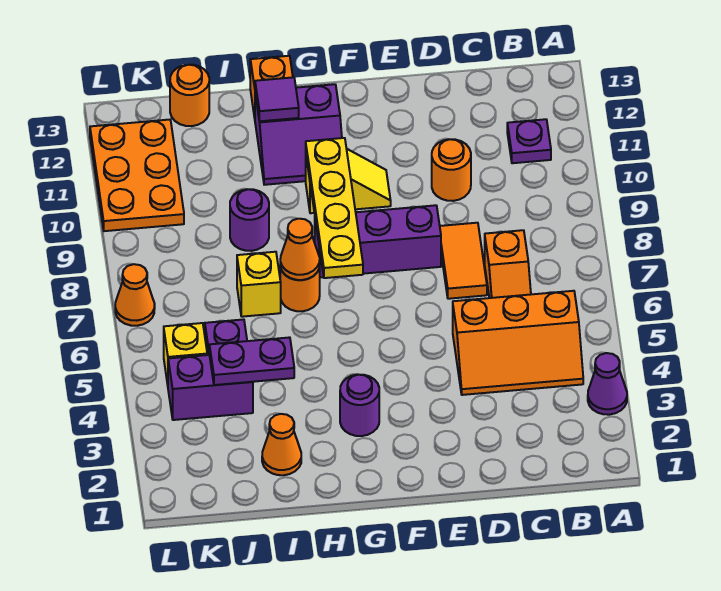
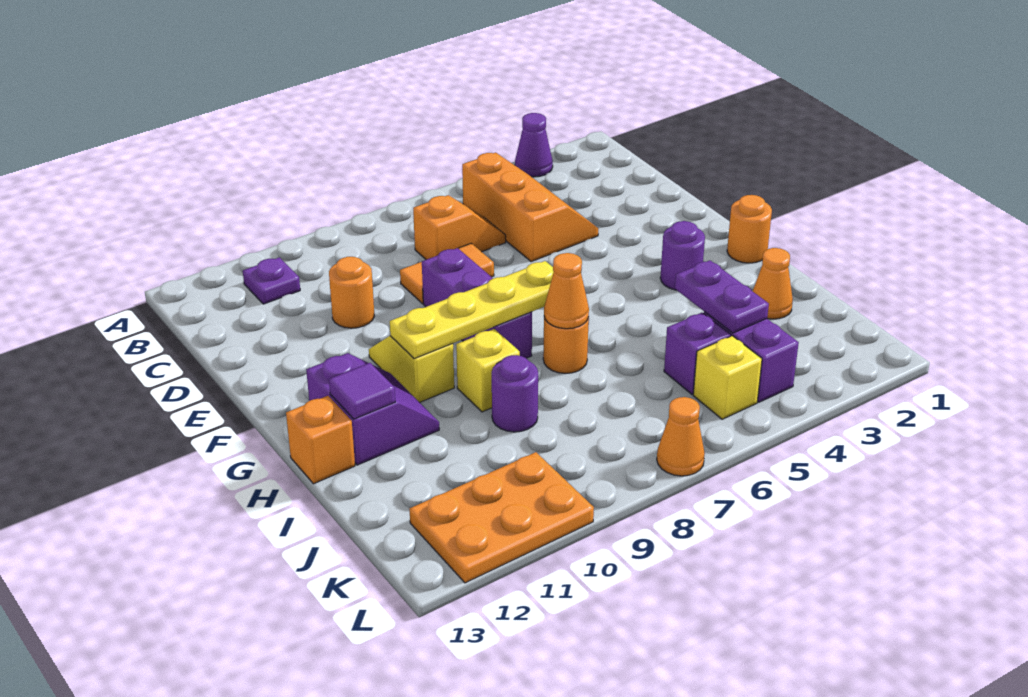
yellow brick I7 level 1 -> yellow brick H9 level 1
orange round brick J13 level 1 -> orange round brick G1 level 1

